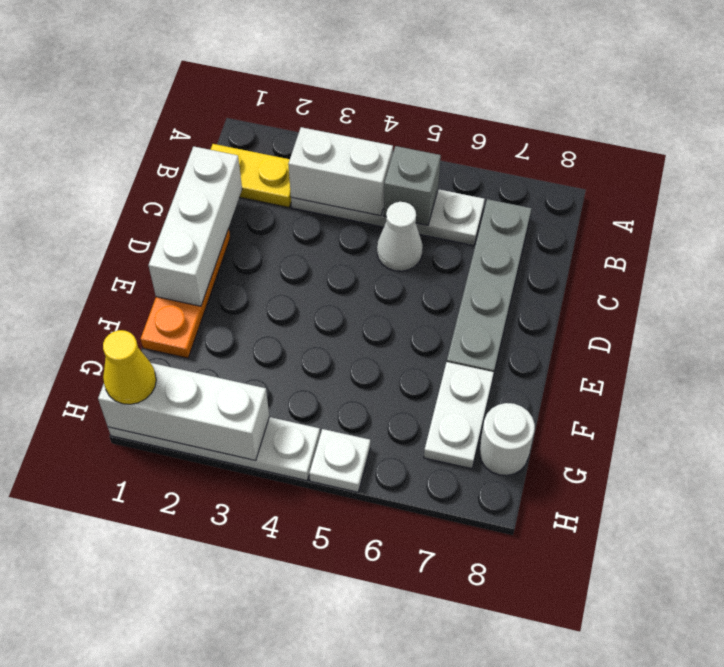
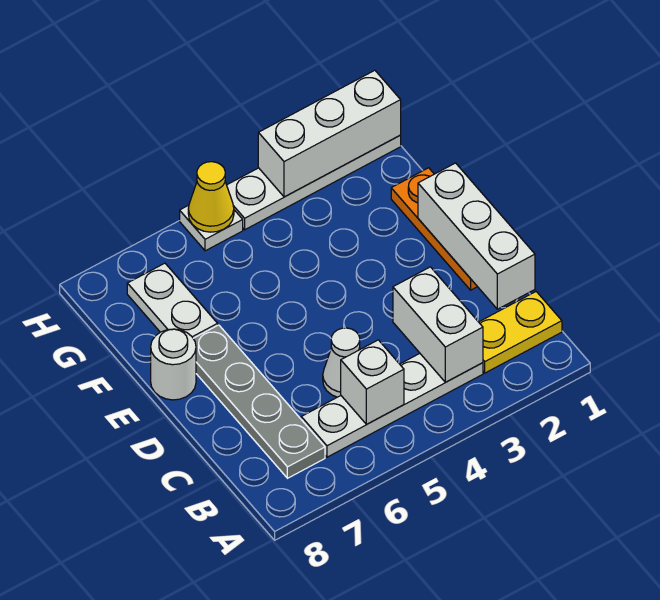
white brick B3:B4 level 2 -> white brick B3:C3 level 2
grey brick B5 level 2 -> white brick B5 level 2
white round brick G8 level 1 -> white round brick E8 level 1
yellow cone H1 level 3 -> yellow cone H5 level 2

